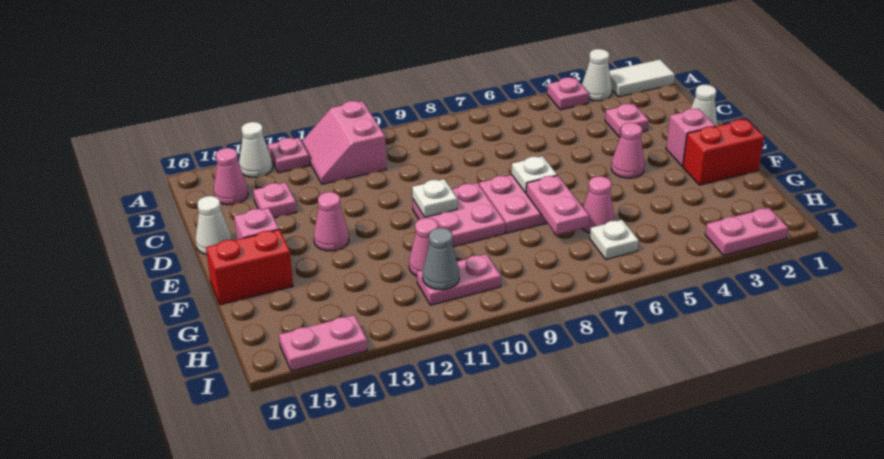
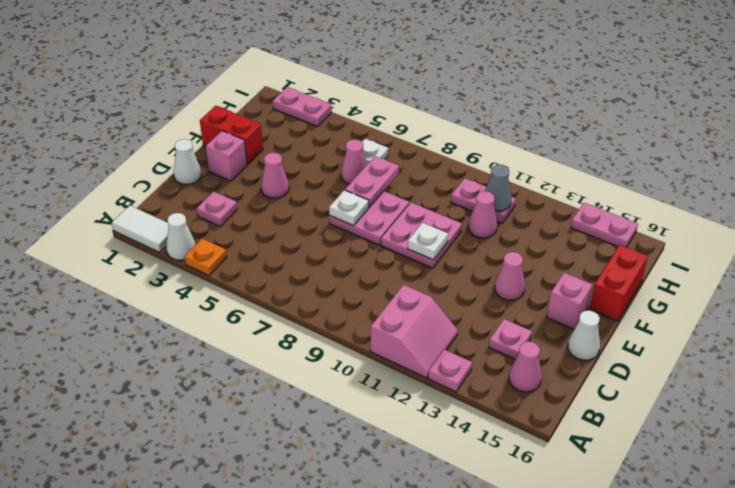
pink plate A4 level 1 -> orange plate A4 level 1
white cone A14 level 1 -> none
red brick F15:F16 level 1 -> red brick F16:G16 level 1

